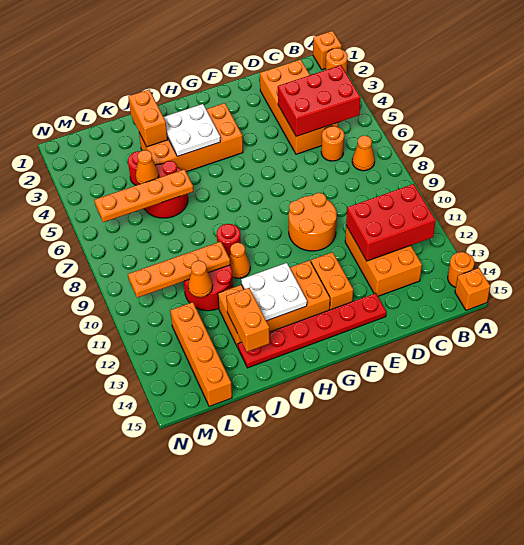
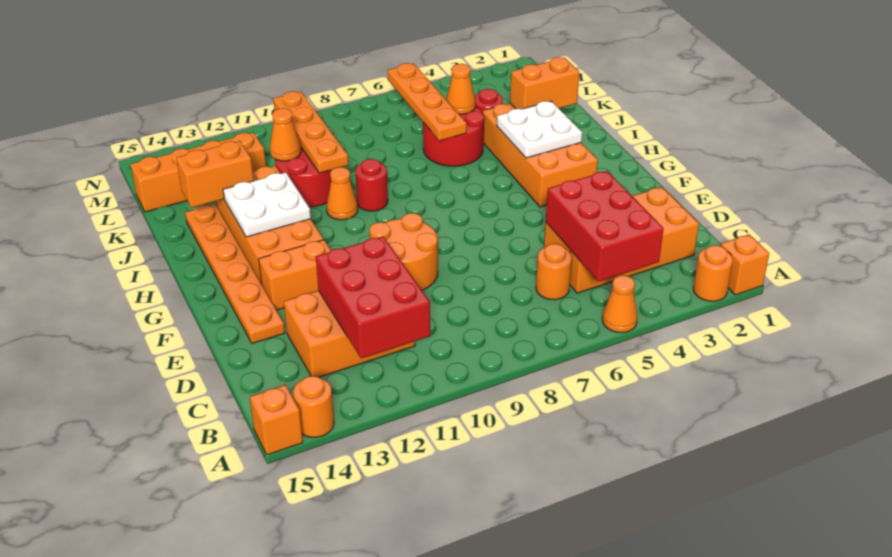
orange cone B7 level 1 -> orange cone A5 level 1
red plate E14:J14 level 1 -> orange plate E14:J14 level 1

